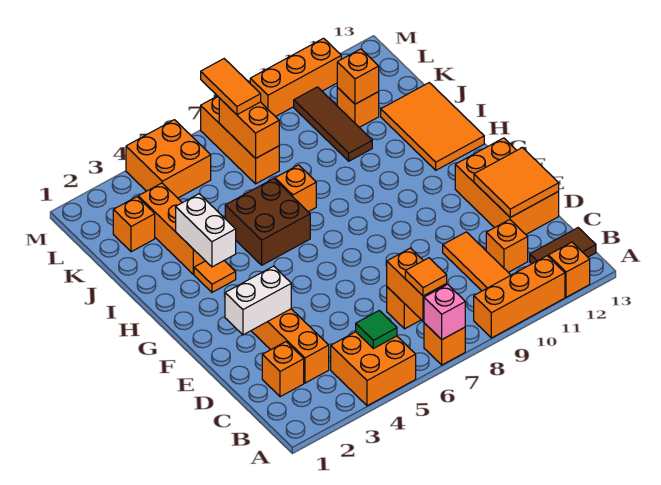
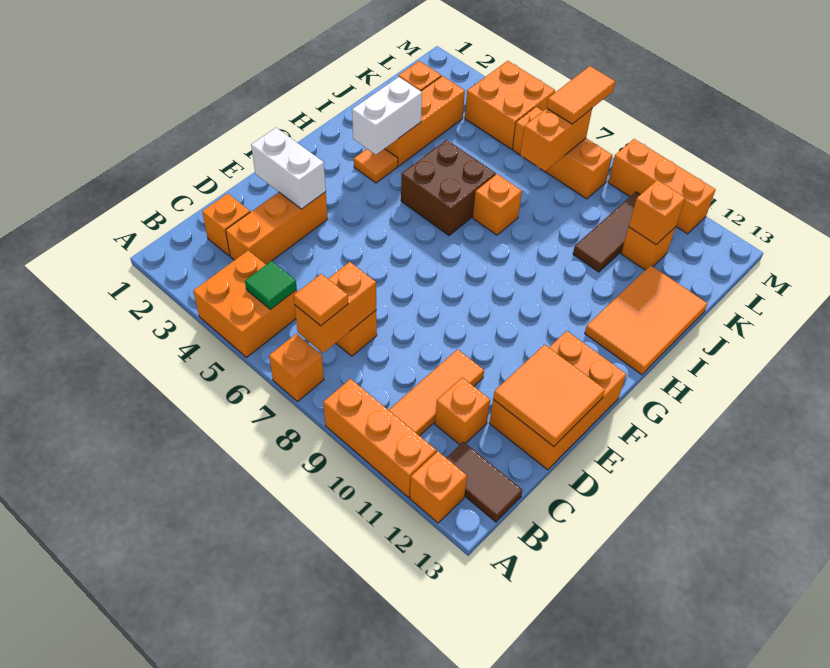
pink brick A7 level 2 -> none
orange brick K7:M7 level 1 -> orange brick L6:L8 level 1

